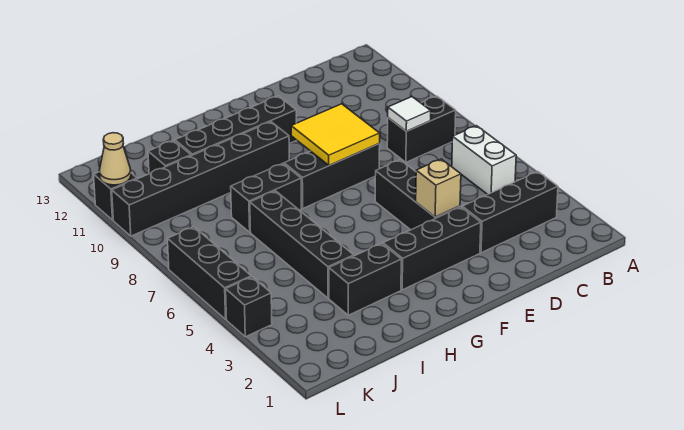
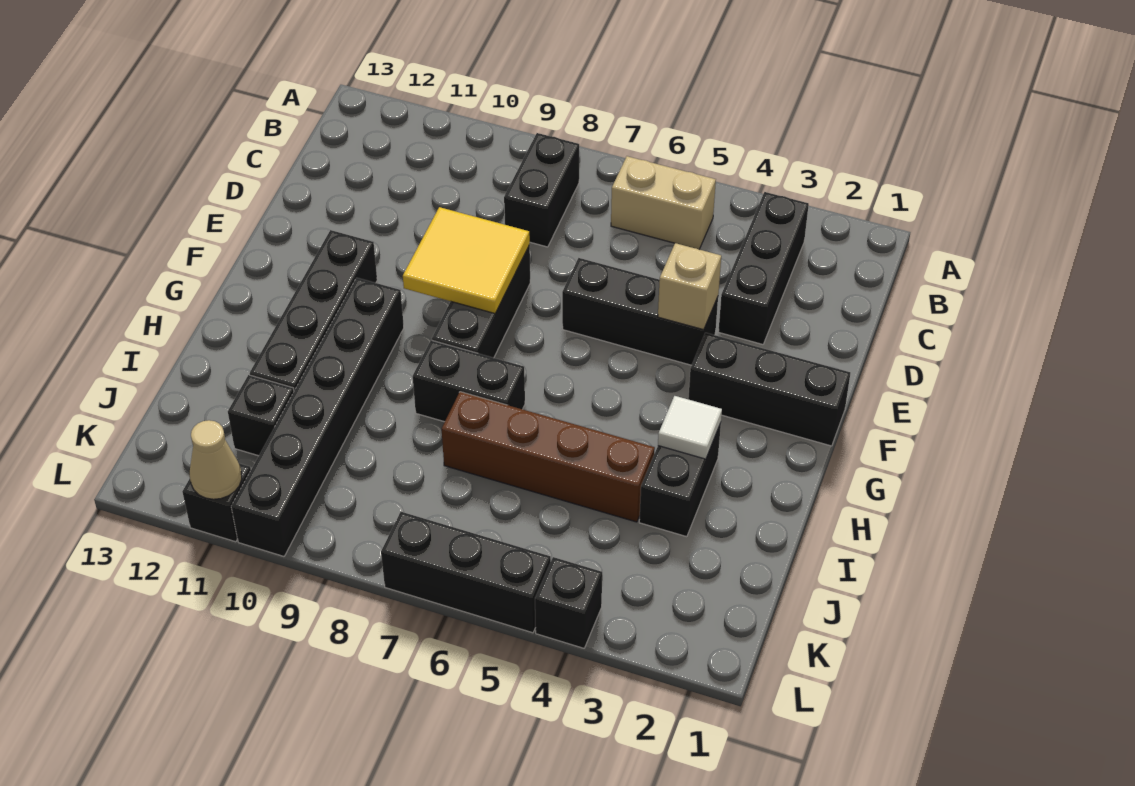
white brick B5:B6 level 1 -> tan brick B5:B6 level 1
white tile C8 level 2 -> white tile H3 level 2
black brick E3:G3 level 1 -> black brick F1:F3 level 1
black brick H8:I8 level 1 -> black brick H7:H8 level 1
black brick I4:I7 level 1 -> brown brick I4:I7 level 1

